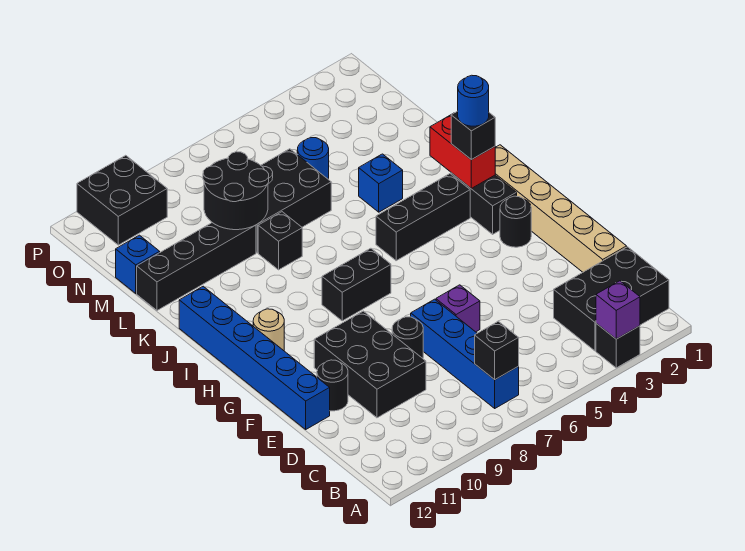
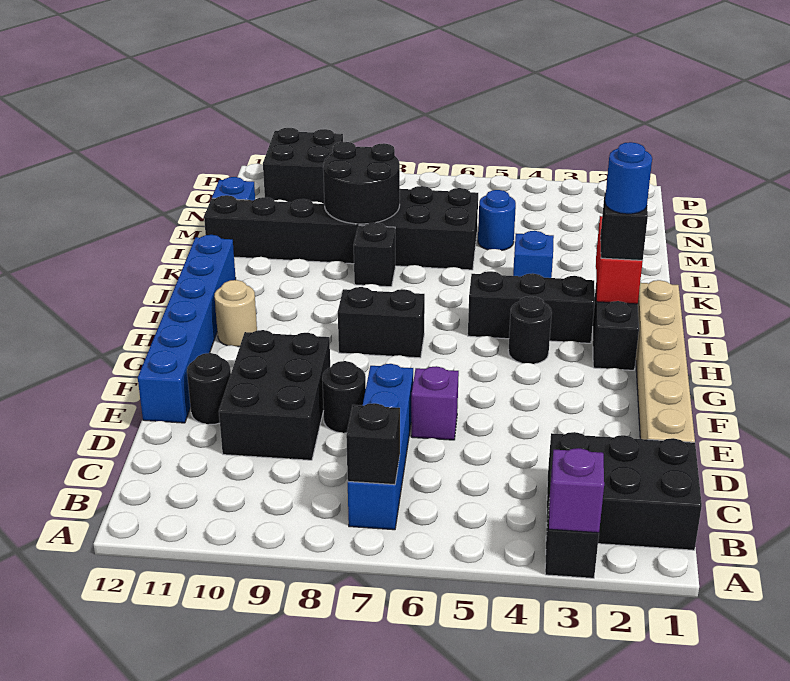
black round brick G2 level 1 -> black round brick H4 level 1

